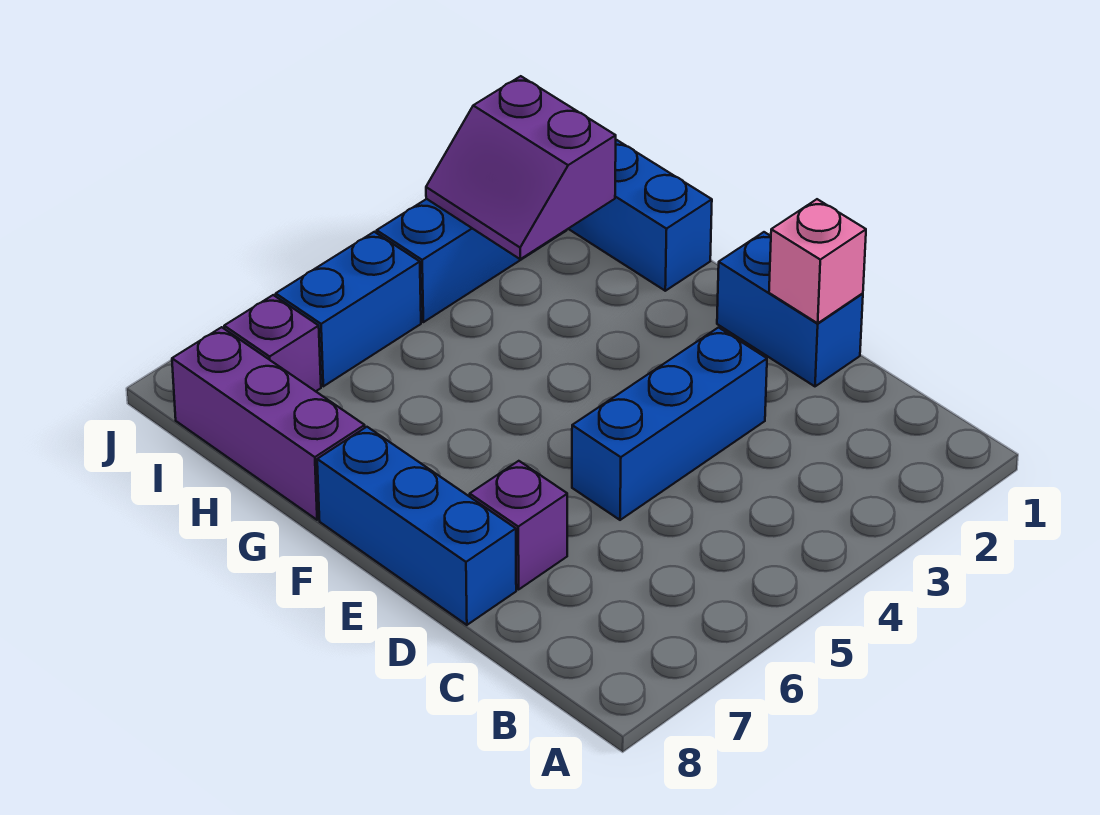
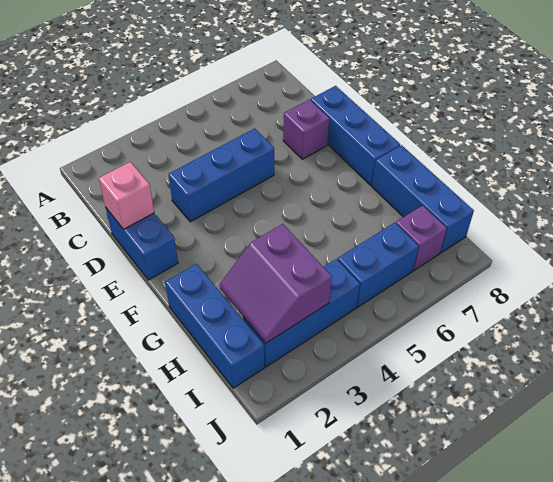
purple brick G8:I8 level 1 -> blue brick G8:I8 level 1
purple slope H2:I3 level 2 top 2 -> purple slope H2:I3 level 2 top 3

